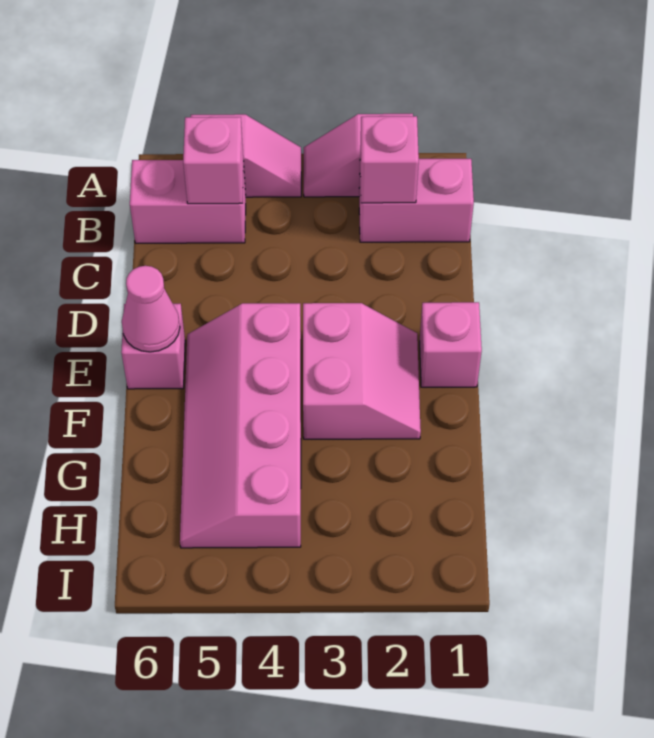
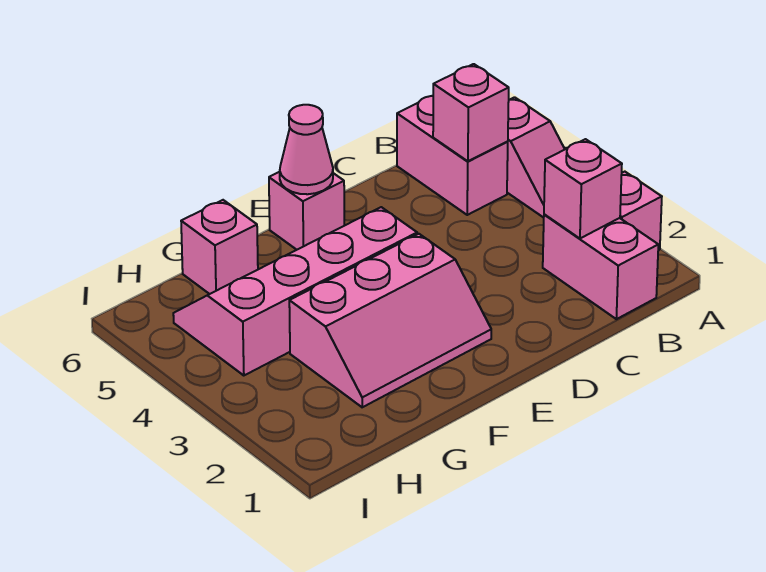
pink brick E1 level 1 -> pink brick G6 level 1
pink slope E2:F3 level 1 top 3 -> pink slope E2:G3 level 1 top 3

